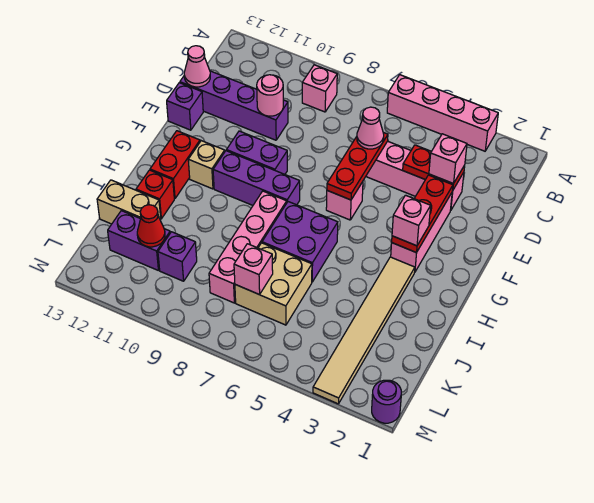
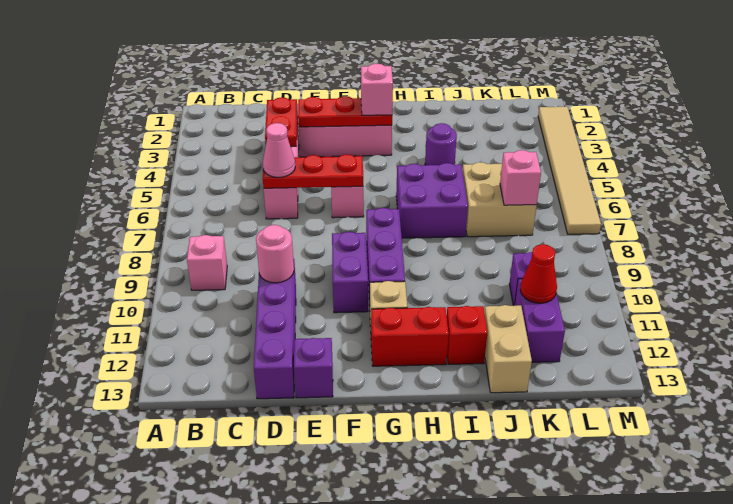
pink brick A3:A6 level 1 -> none
pink brick D3 level 3 -> none
pink cone D13 level 2 -> none
tan tile H3:M3 level 1 -> tan tile M2:M7 level 1
pink brick H8:K8 level 1 -> none
purple round brick M1 level 1 -> purple round brick I4 level 1

